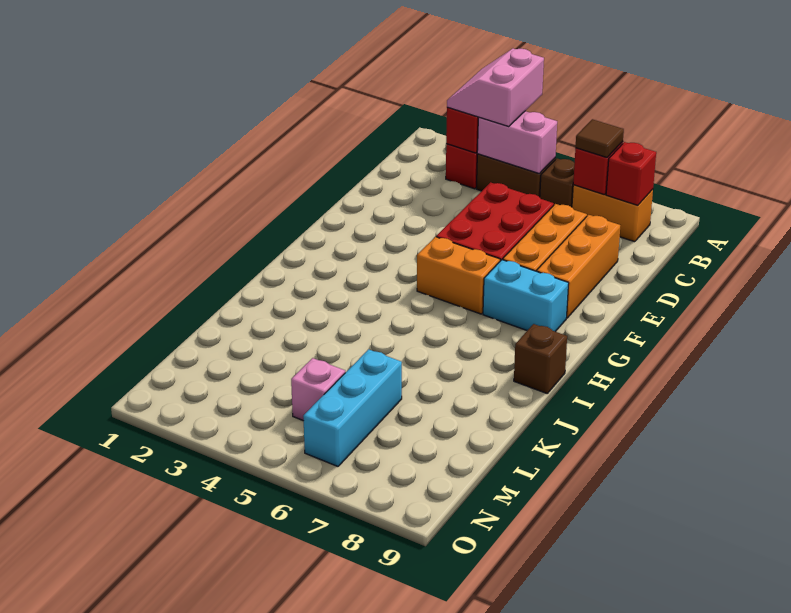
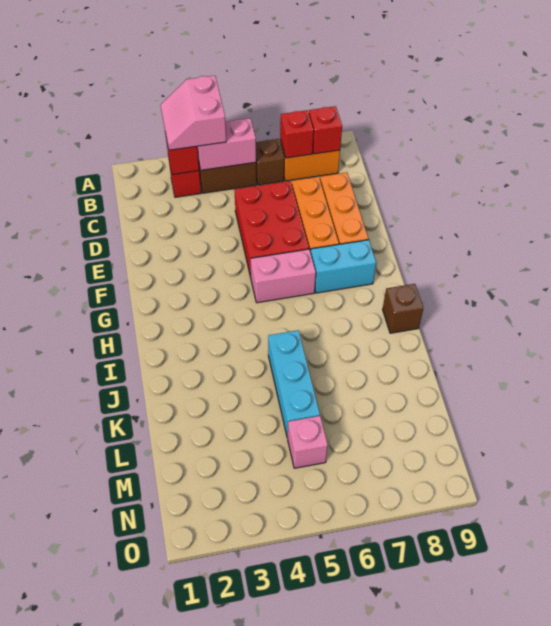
brown tile B7 level 3 -> none
orange brick G5:G6 level 1 -> pink brick G5:G6 level 1
cyan brick L6:N6 level 1 -> cyan brick J5:L5 level 1

